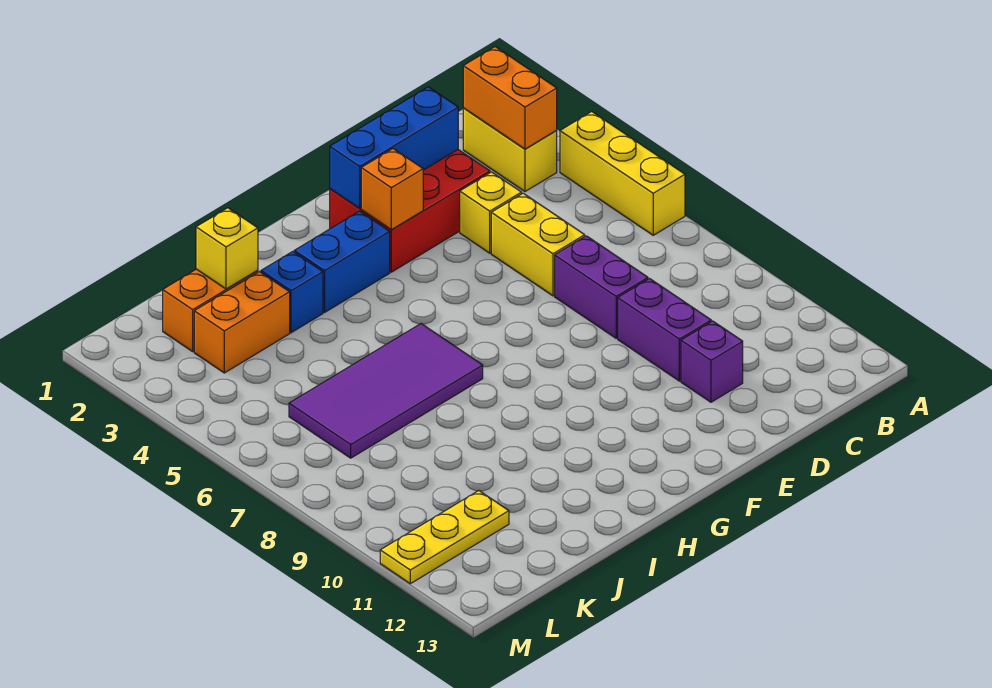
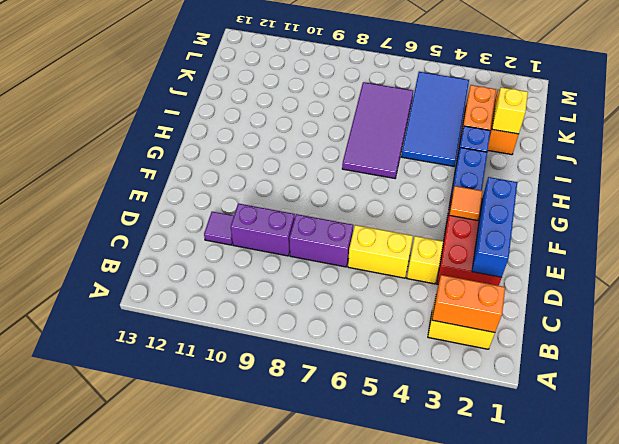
yellow brick A4:A6 level 1 -> none
purple brick D11 level 1 -> purple tile D11 level 1
orange brick F3 level 2 -> orange tile F3 level 2
none -> blue tile I4:L5 level 1
yellow plate K11:M11 level 1 -> none

